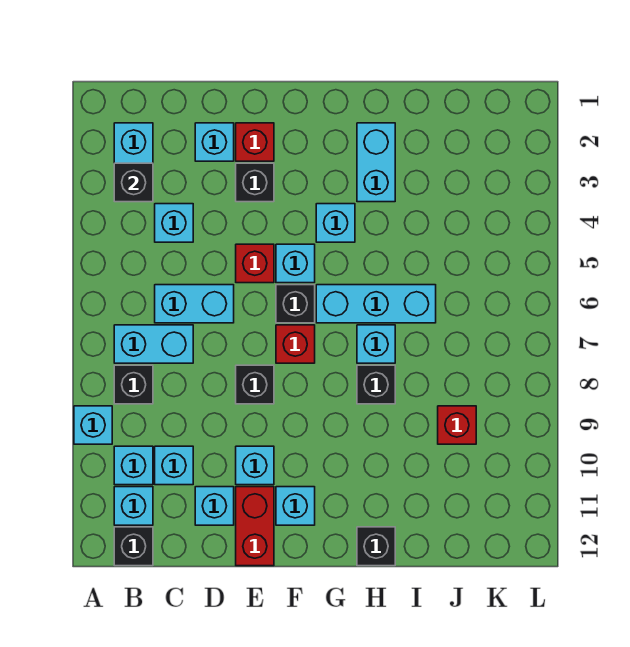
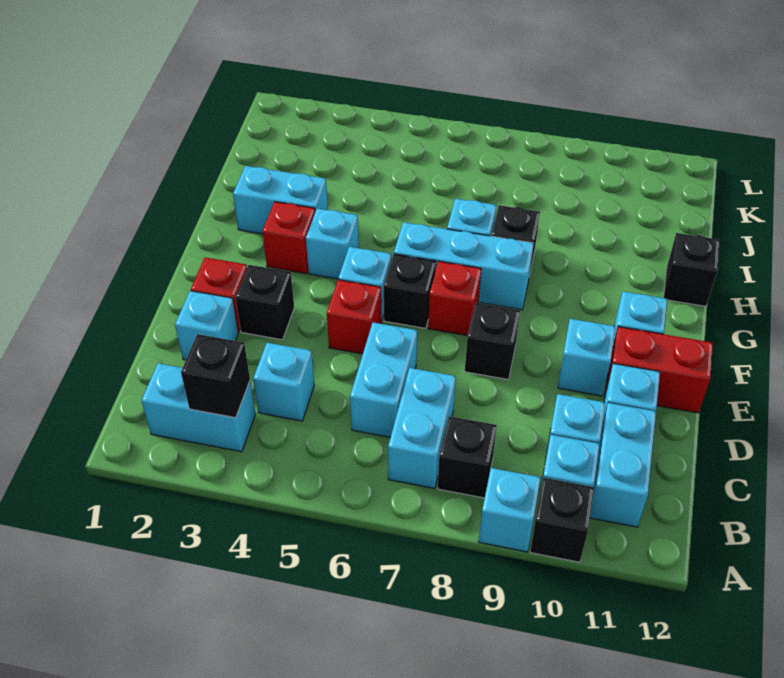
cyan brick B11 level 1 -> cyan brick B11:C11 level 1
black brick B12 level 1 -> black brick A10 level 1
cyan brick G6:I6 level 1 -> cyan brick G6:G8 level 1
red brick J9 level 1 -> red brick G3 level 1

